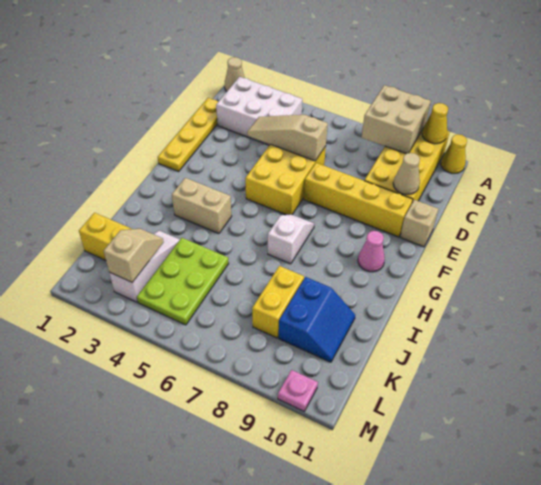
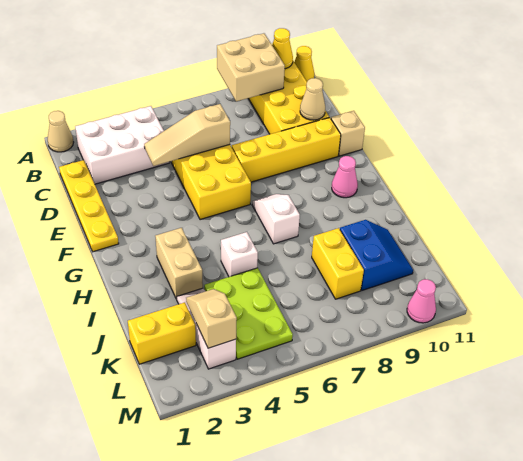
tan brick H3:H4 level 1 -> tan brick H3:I3 level 1
none -> white brick I5 level 1
pink plate M10 level 1 -> pink cone M10 level 1

